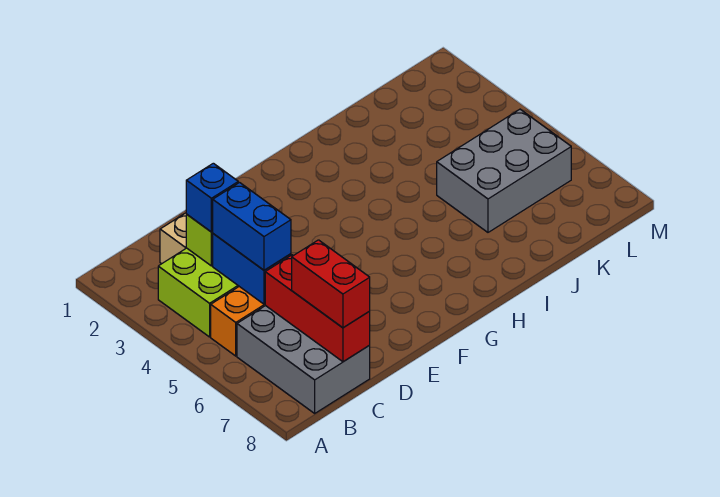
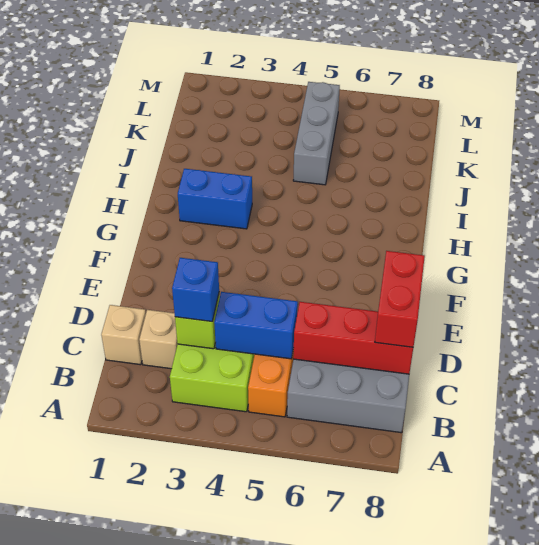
none -> tan brick C1 level 1
blue brick C4:C5 level 3 -> blue brick H2:H3 level 1
red brick C7:C8 level 3 -> red brick C8:D8 level 3
grey brick J5:L6 level 1 -> grey brick J5:L5 level 1

